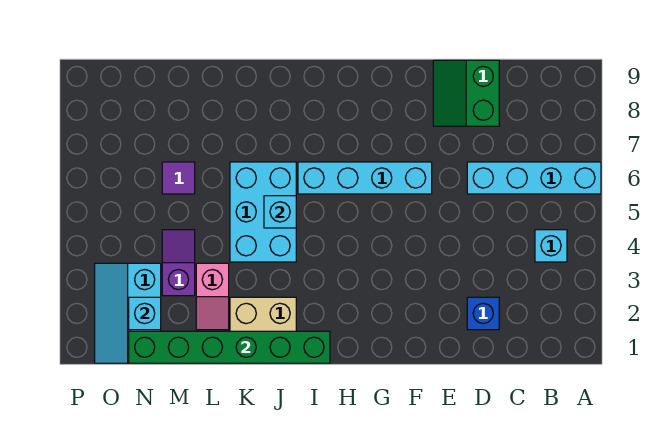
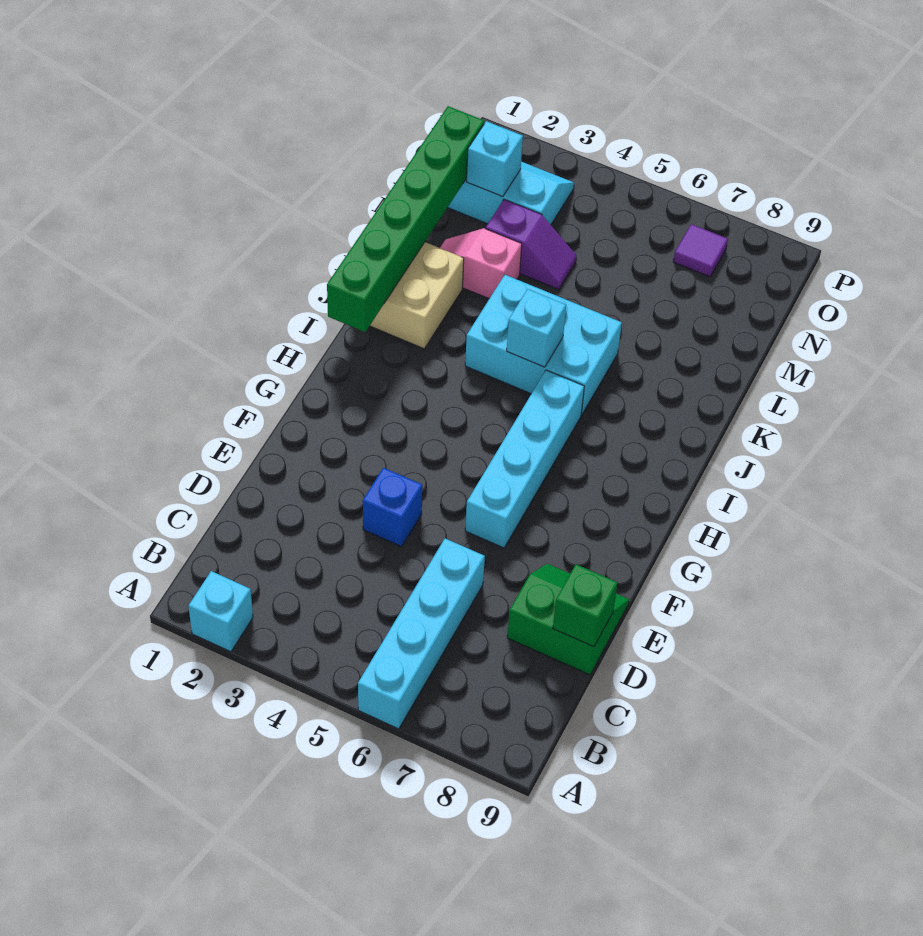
cyan brick B4 level 1 -> cyan brick A2 level 1
blue brick D2 level 1 -> blue brick E4 level 1
none -> green brick D9 level 2
purple tile M6 level 1 -> purple tile O7 level 1

